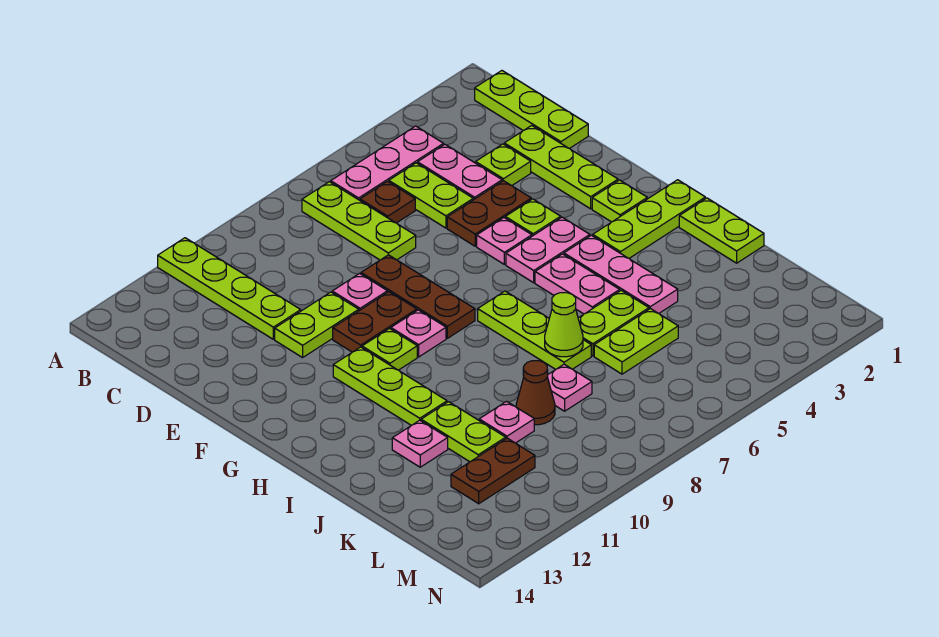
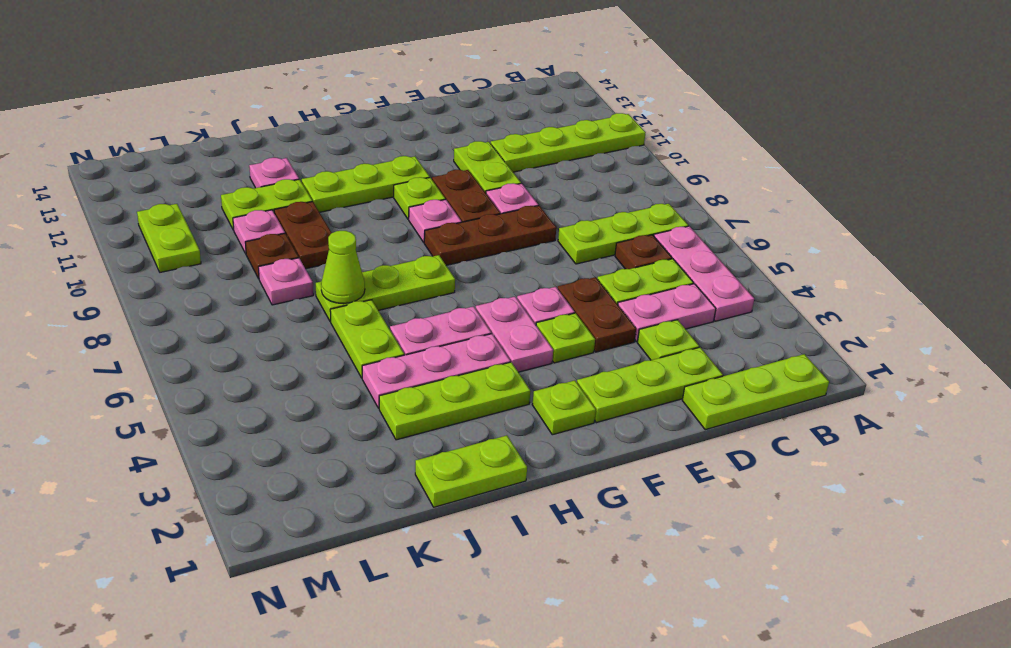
lime plate H1:H3 level 1 -> lime plate H3:J3 level 1
lime plate K5:K6 level 1 -> lime plate M10:M11 level 1
brown cone K9 level 1 -> brown plate K9 level 1
brown plate L11:L12 level 1 -> brown plate J9:J10 level 1

